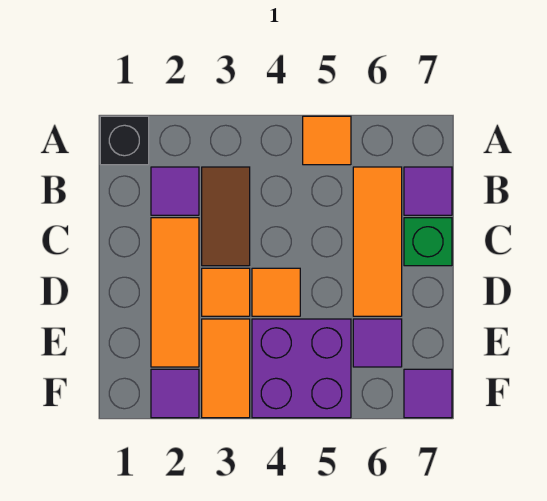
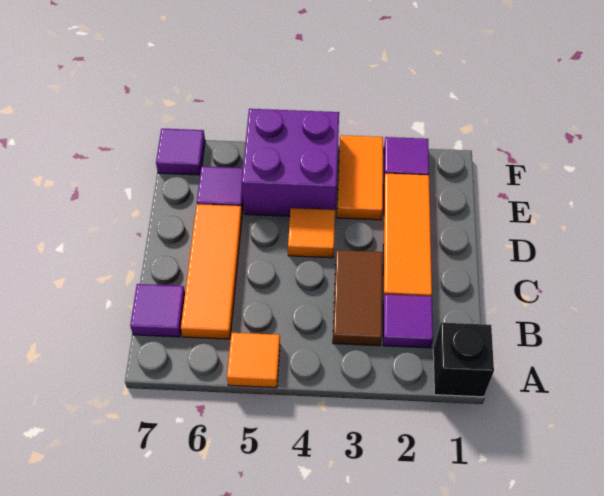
green brick C7 level 1 -> none
orange tile D3 level 1 -> none

